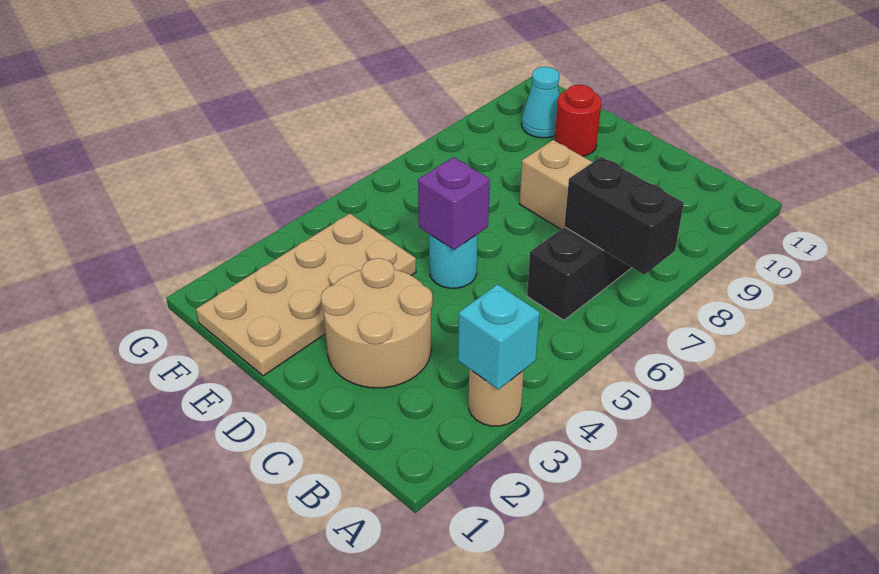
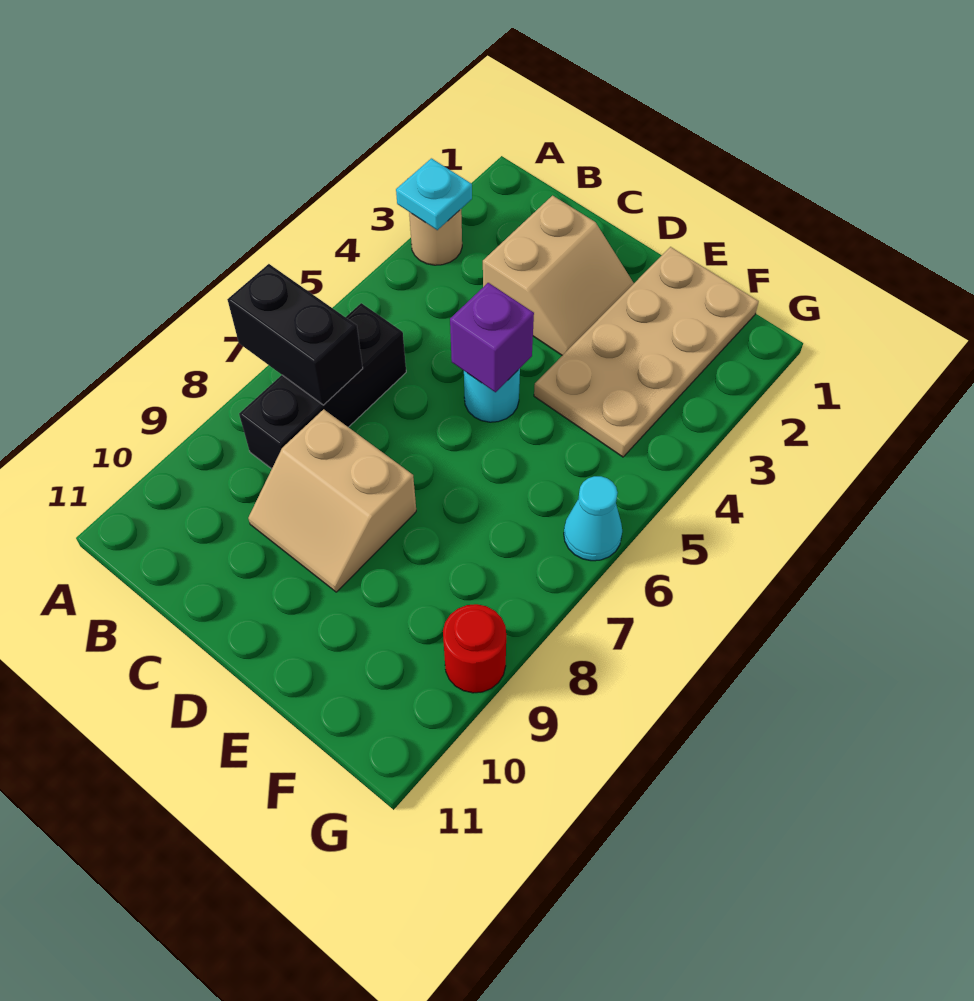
cyan brick A3 level 2 -> cyan plate A3 level 2
tan round brick C2:D3 level 1 -> tan slope C2:D3 level 1 top C
red round brick E10 level 1 -> red round brick G9 level 1
cyan cone F10 level 1 -> cyan cone G6 level 1

